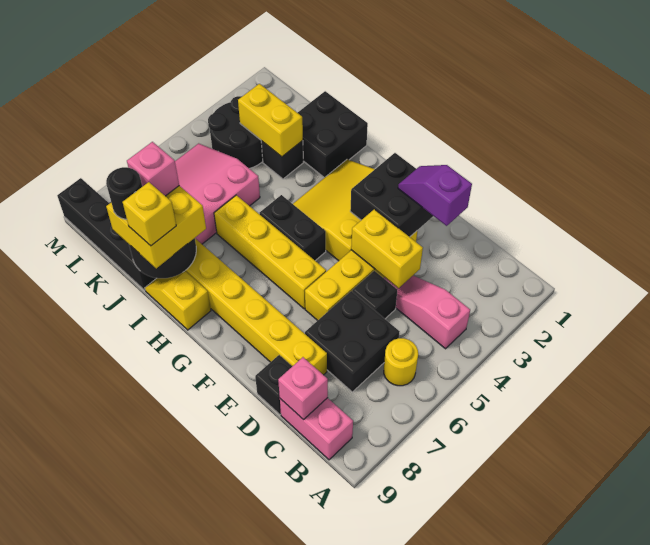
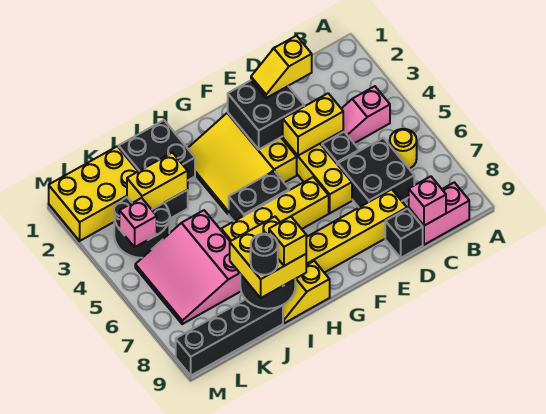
purple slope D2:E2 level 3 top D -> yellow slope D2:E2 level 3 top D
pink brick J8 level 4 -> pink brick L4 level 2
none -> yellow brick K1:M2 level 1

